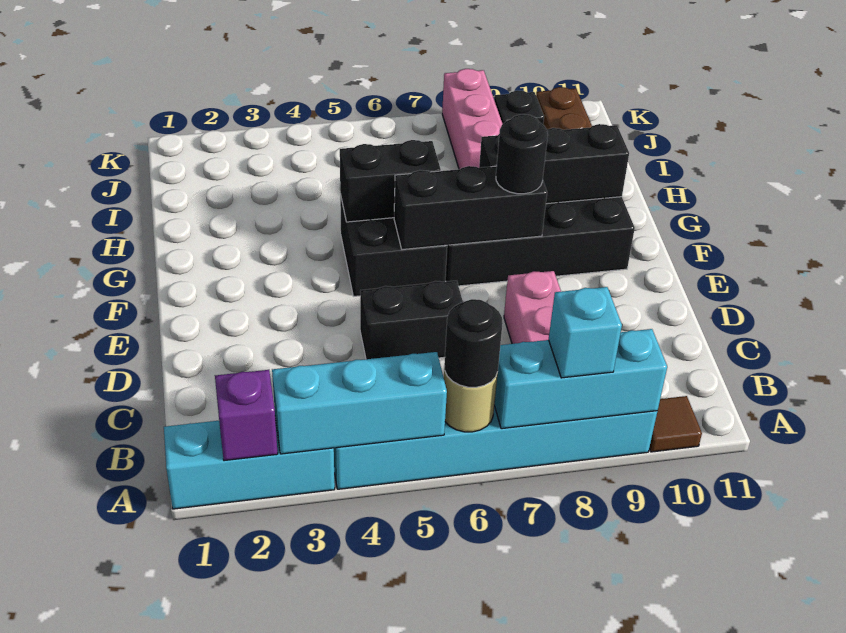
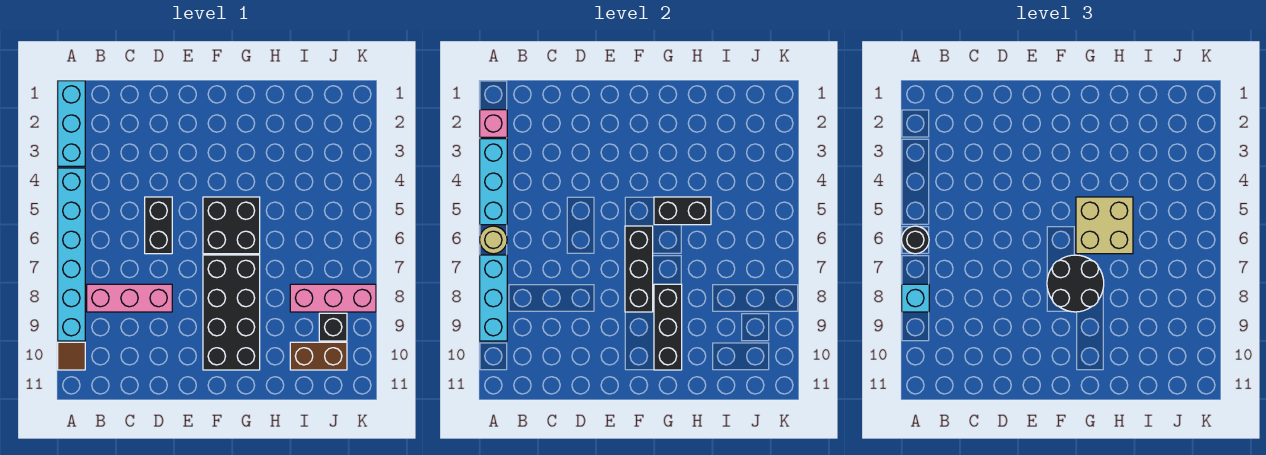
purple brick A2 level 2 -> pink brick A2 level 2
black round brick F8 level 3 -> black round brick F7:G8 level 3
black brick G5:G6 level 2 -> black brick G5:H5 level 2
none -> tan brick G5:H6 level 3

